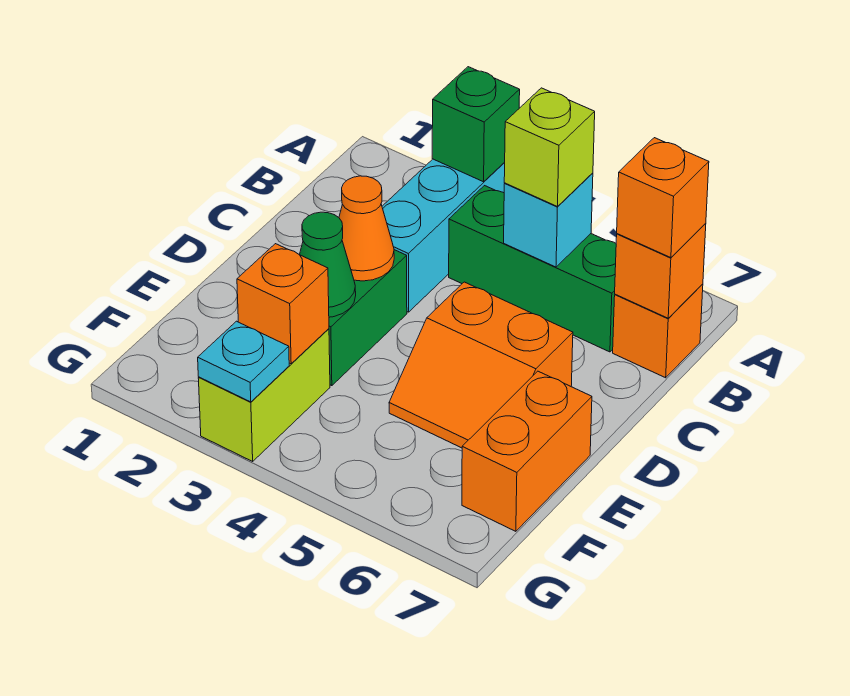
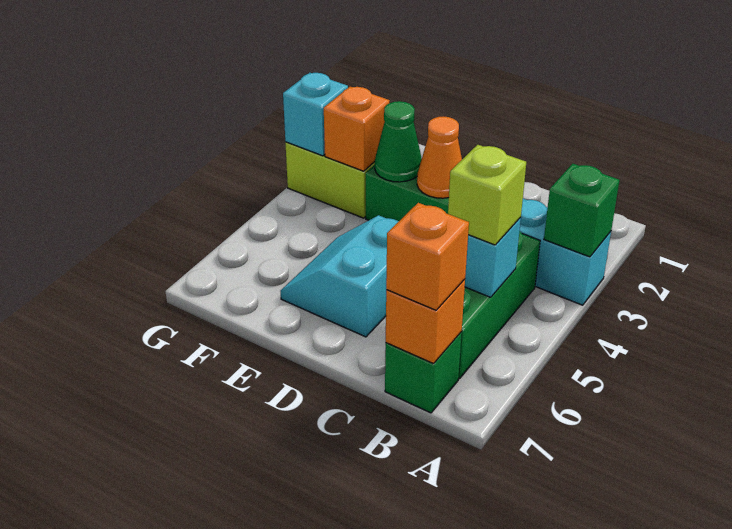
orange brick B7 level 1 -> green brick B7 level 1
orange slope D5:E6 level 1 top D -> cyan slope D5:E6 level 1 top D
orange brick E7:F7 level 1 -> none
cyan plate G3 level 2 -> cyan brick G3 level 2

